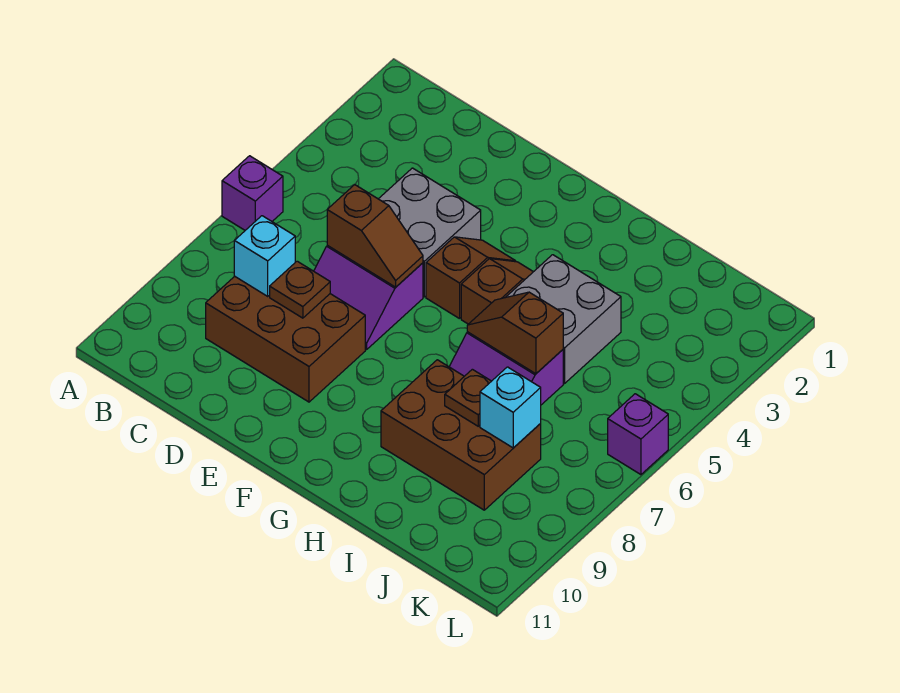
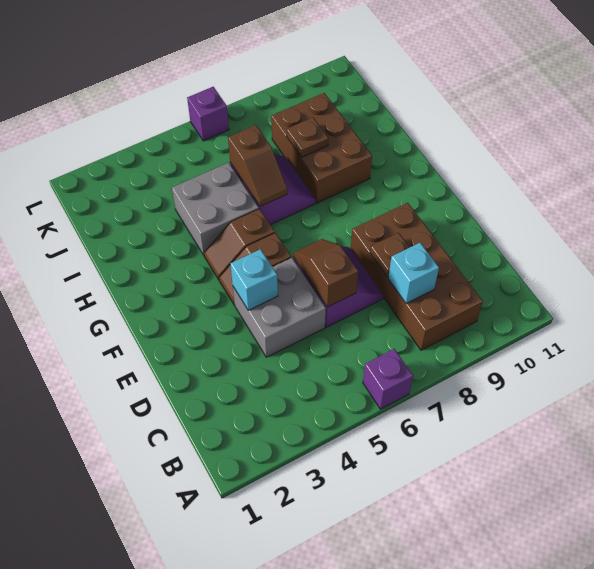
brown brick C8:E9 level 1 -> brown brick B8:E9 level 1
cyan brick J8 level 2 -> cyan brick E4 level 2

